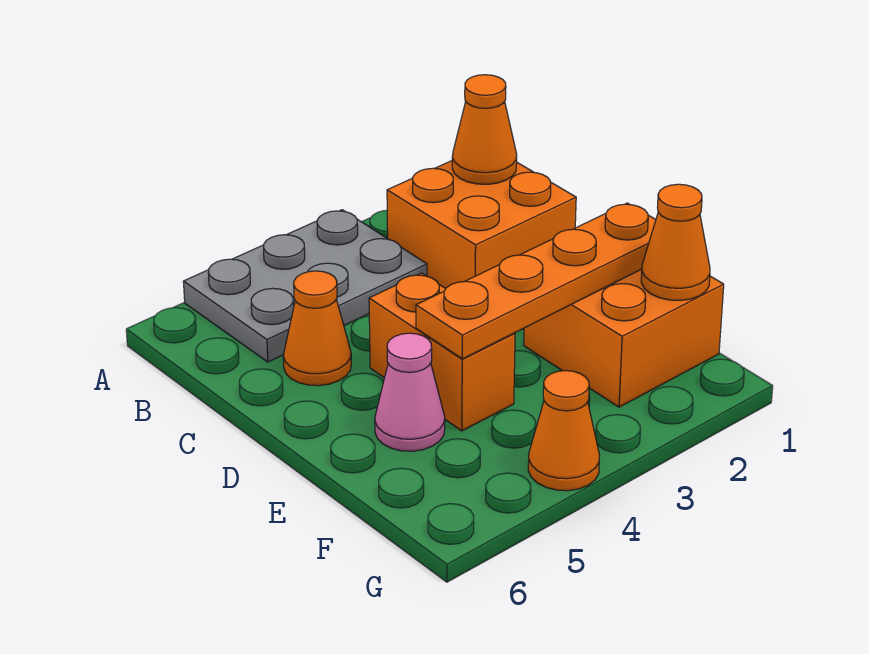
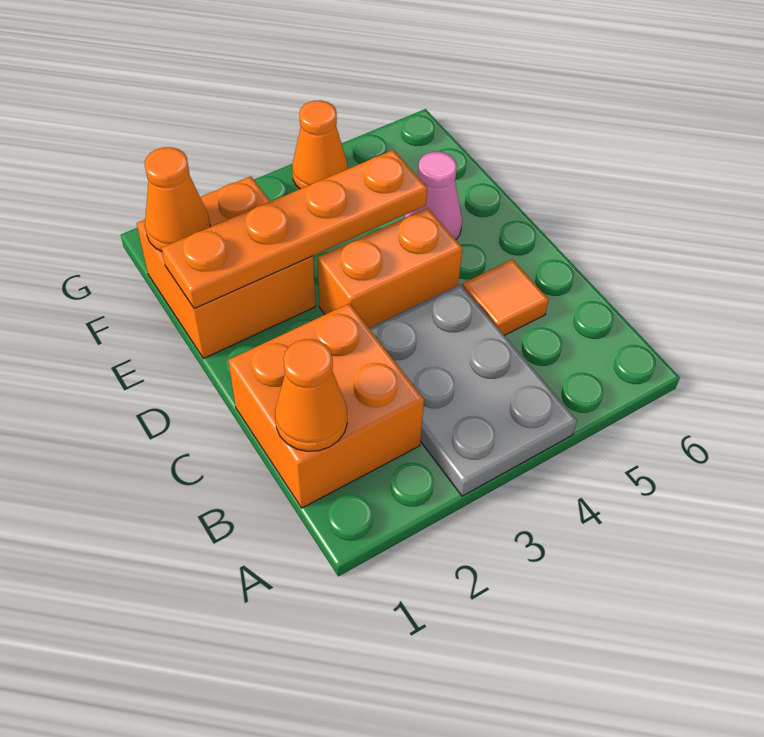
grey plate A3:B5 level 1 -> grey plate A3:C4 level 1
orange cone C5 level 1 -> orange tile C5 level 1
orange brick D4:E4 level 1 -> orange brick D3:D4 level 1

